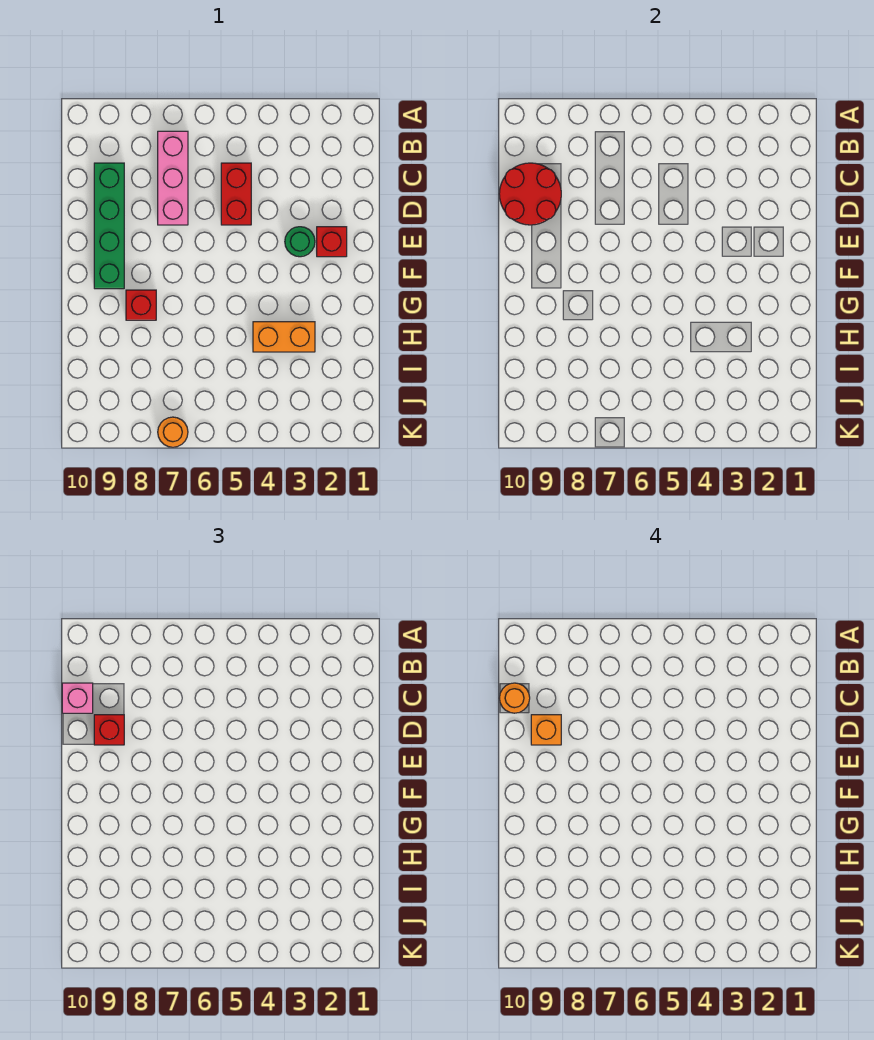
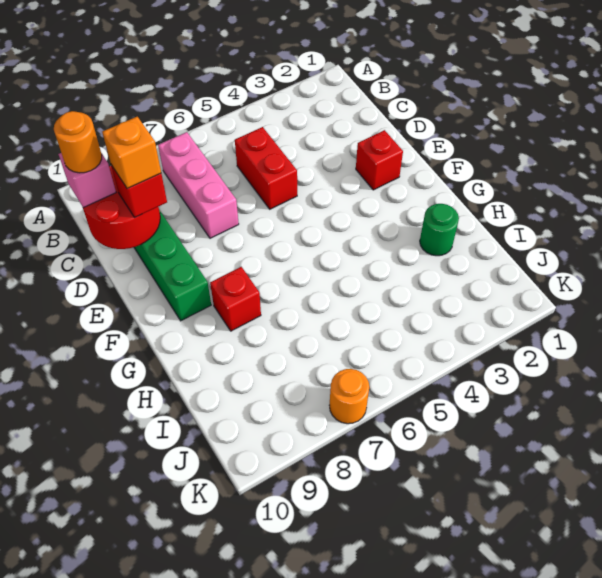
green round brick E3 level 1 -> green round brick H2 level 1
orange brick H3:H4 level 1 -> none

